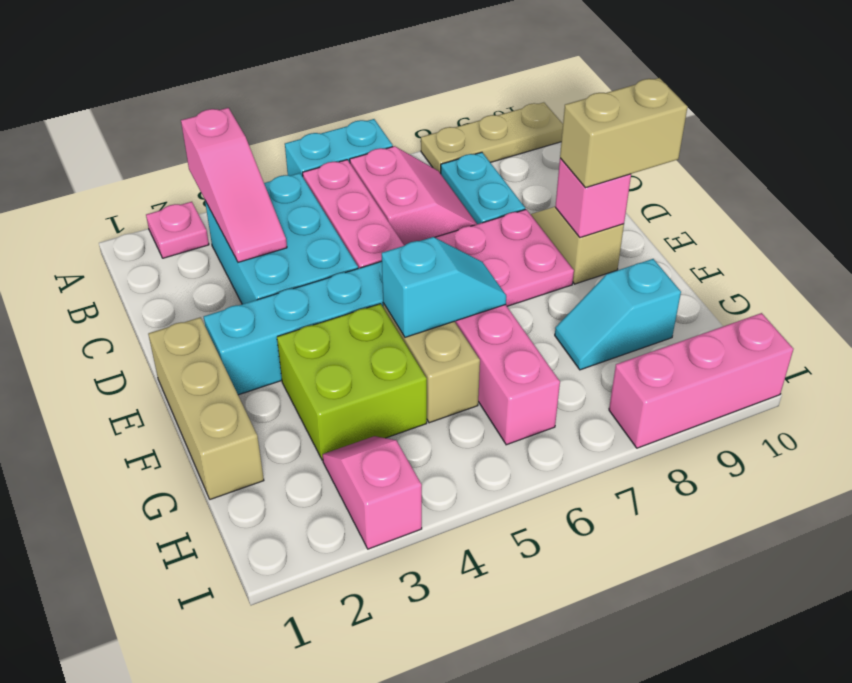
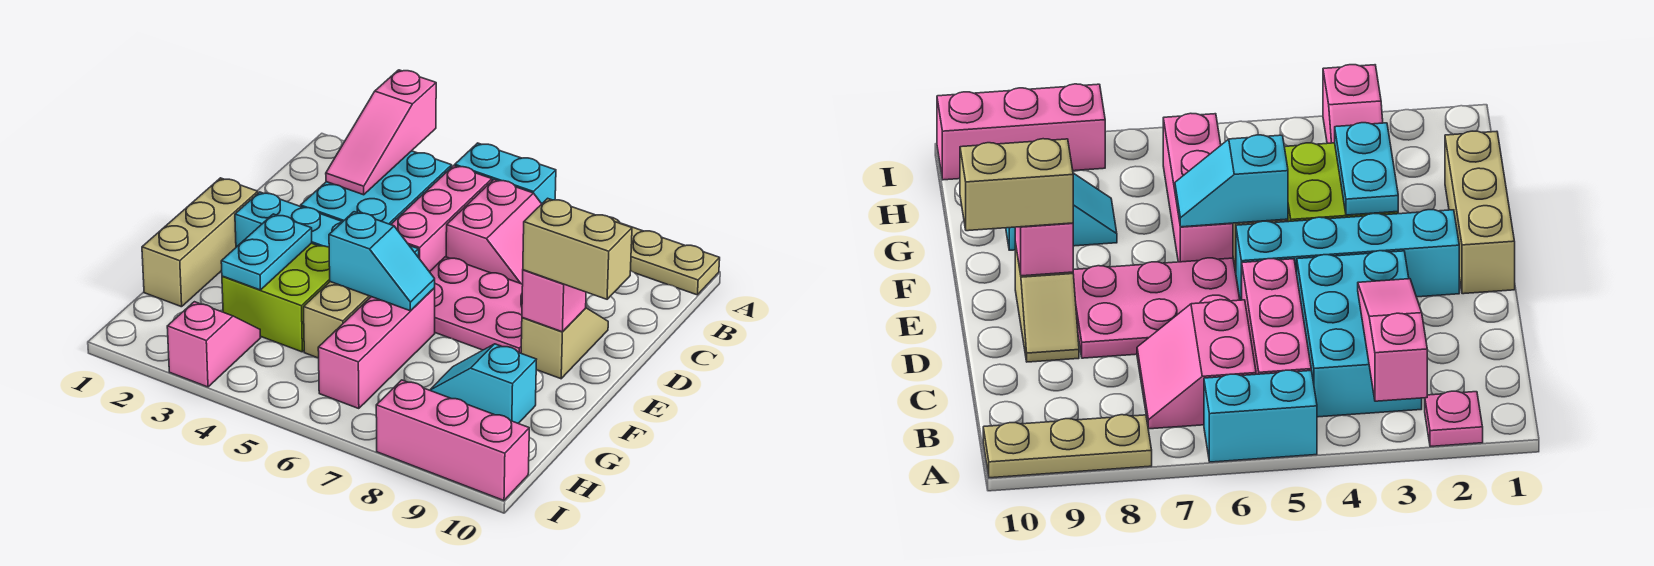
cyan plate B8:C8 level 1 -> cyan plate F3:G3 level 2

